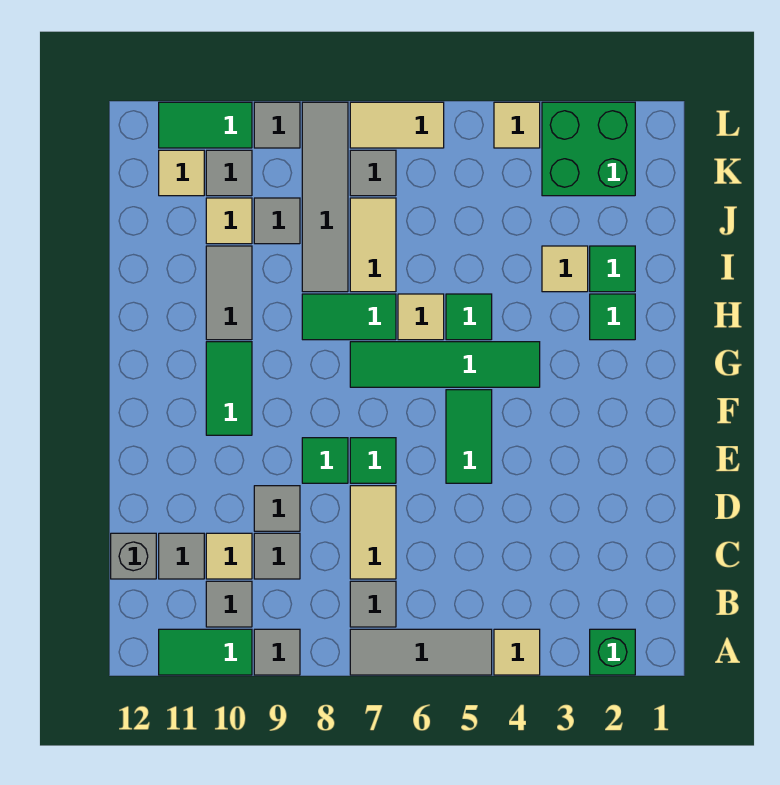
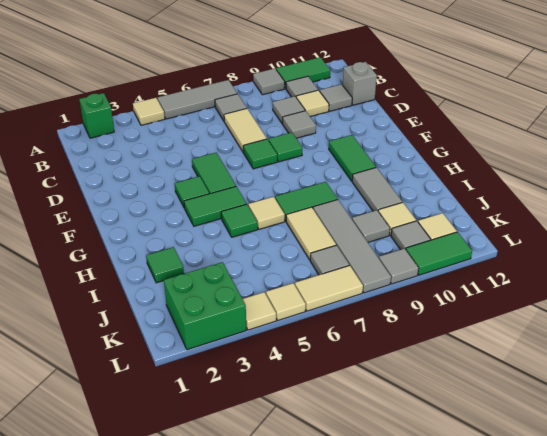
green tile G4:G7 level 1 -> green tile G4:G5 level 1
green tile H2 level 1 -> green tile F4 level 1
tan tile I3 level 1 -> tan tile L5 level 1

